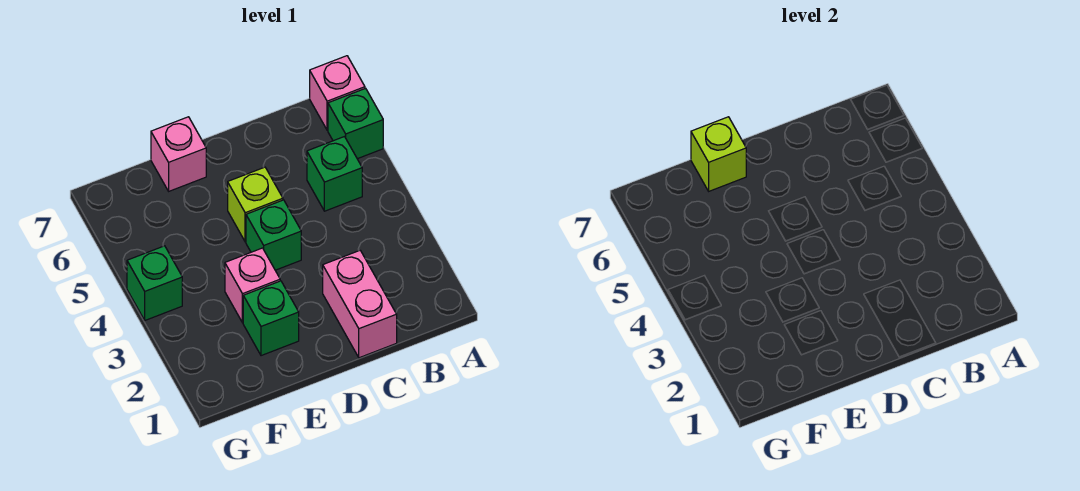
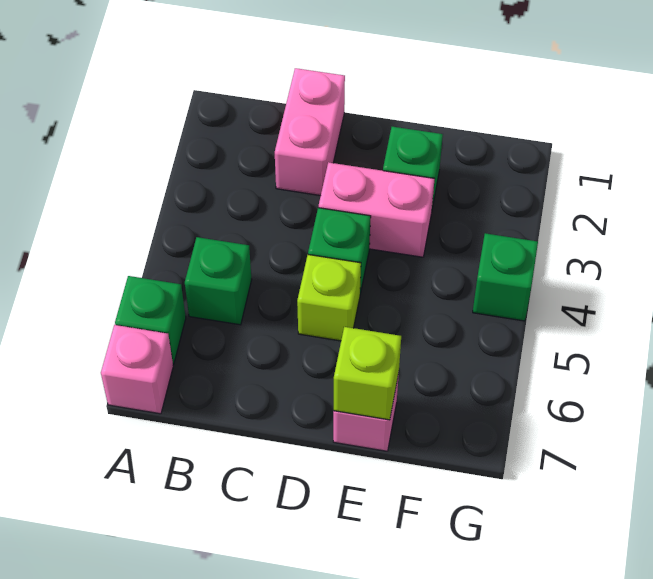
pink brick E3 level 1 -> pink brick D3:E3 level 1

